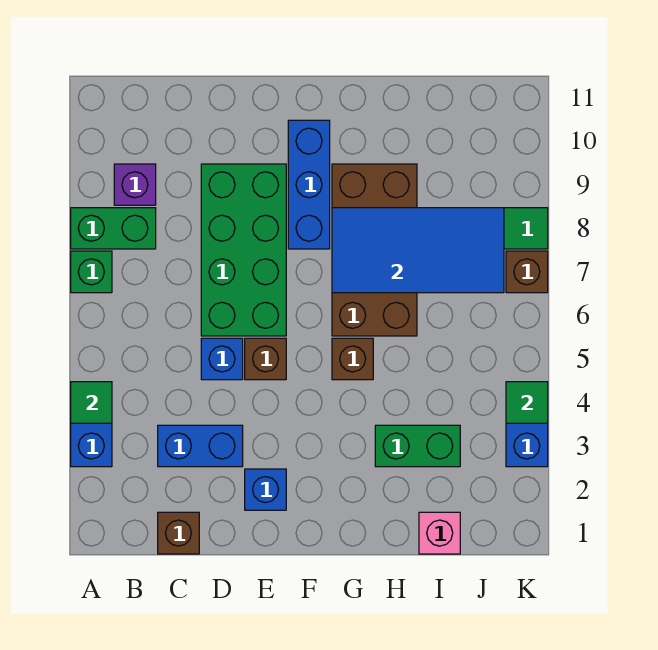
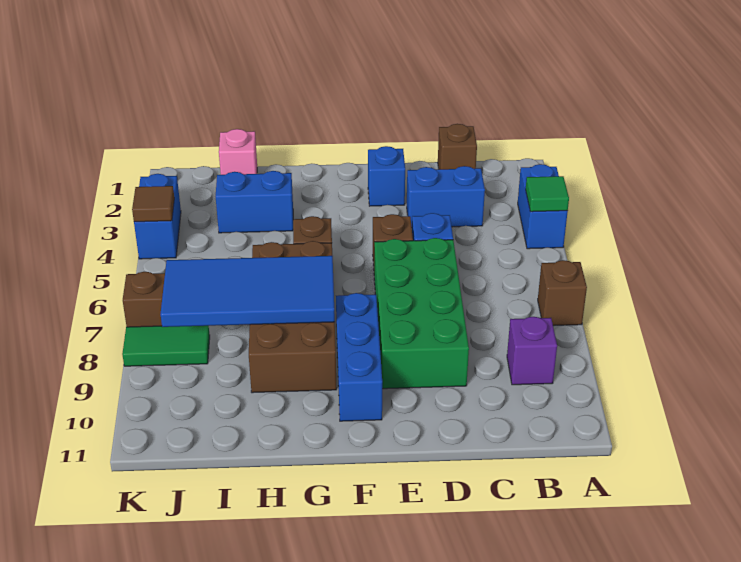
green brick A7 level 1 -> brown brick A7 level 1
green brick A8:B8 level 1 -> none
green brick H3:I3 level 1 -> blue brick H3:I3 level 1
green tile K4 level 2 -> brown tile K4 level 2

